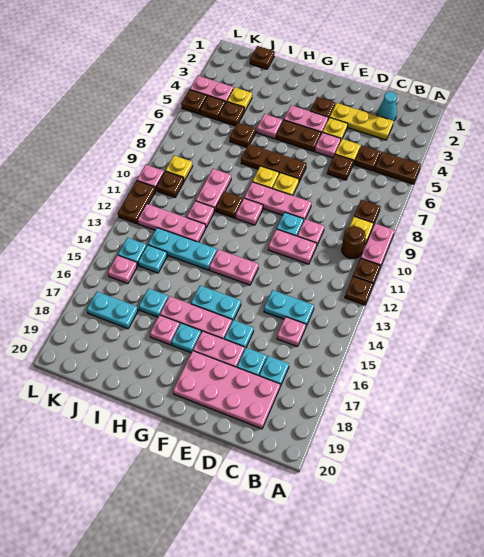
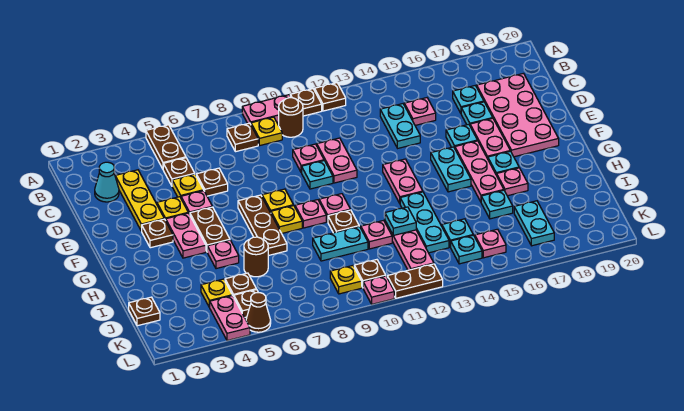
pink plate E9:G9 level 1 -> pink plate G9 level 1
brown plate I6 level 1 -> brown round brick I6 level 1
pink plate I9:I10 level 1 -> cyan plate I9:I10 level 1
none -> cyan plate I12 level 2
brown plate L5 level 1 -> brown cone L5 level 1

